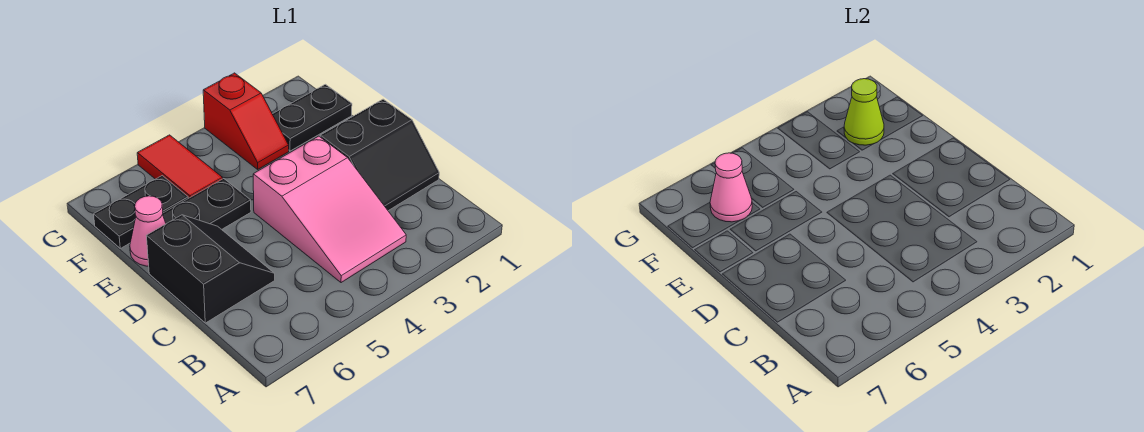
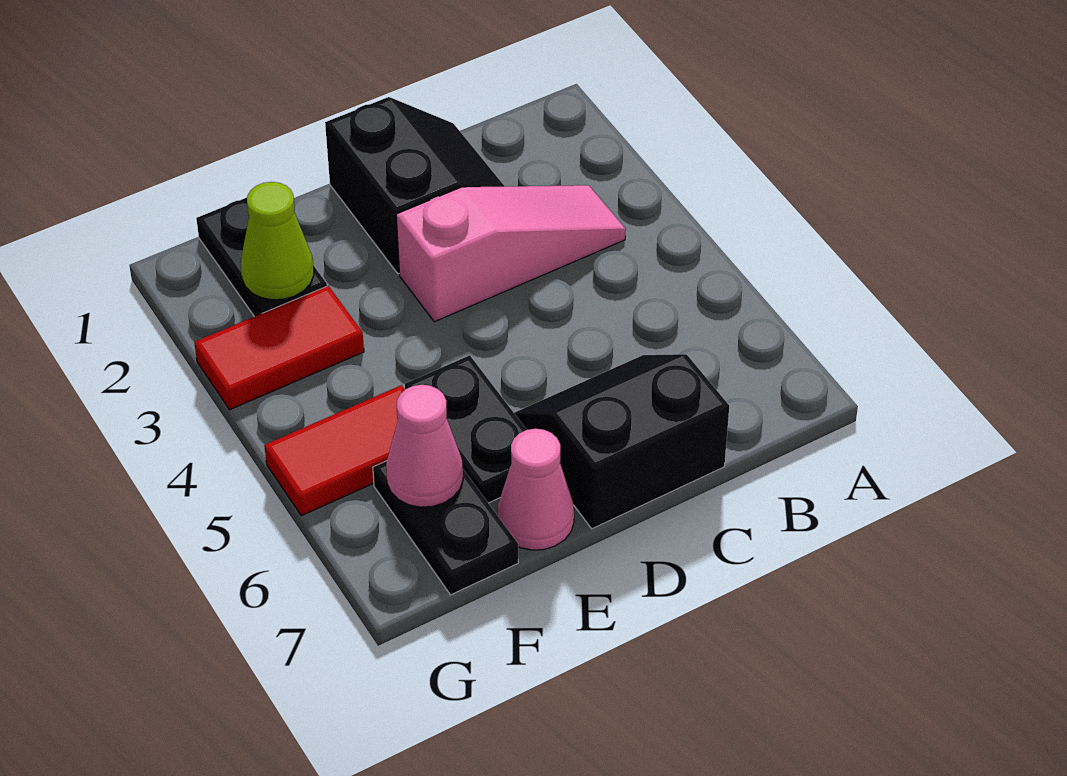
pink slope B3:D4 level 1 top D -> pink slope B3:D3 level 1 top D
red slope F3:G3 level 1 top G -> red tile F3:G3 level 1

